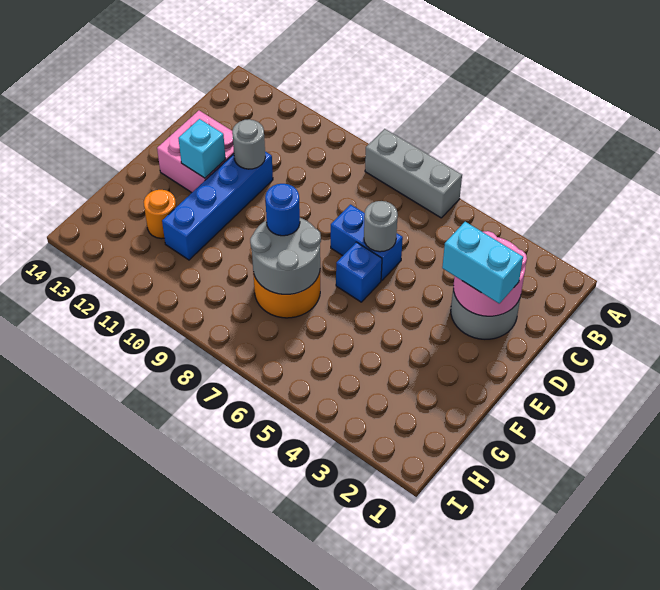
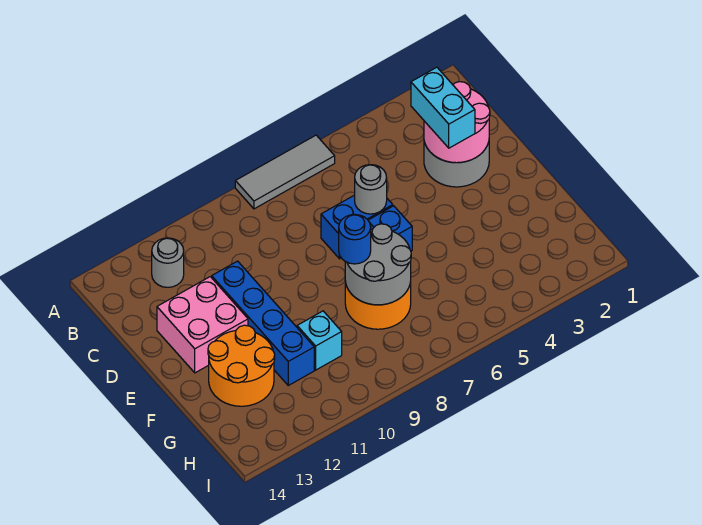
grey brick A6:A8 level 1 -> grey tile A6:A8 level 1
cyan brick D2:D3 level 3 -> cyan brick C3:D3 level 3
grey round brick D11 level 2 -> grey round brick B12 level 1
cyan brick E12 level 2 -> cyan brick G10 level 1
orange round brick G12 level 1 -> orange round brick F12:G13 level 1

